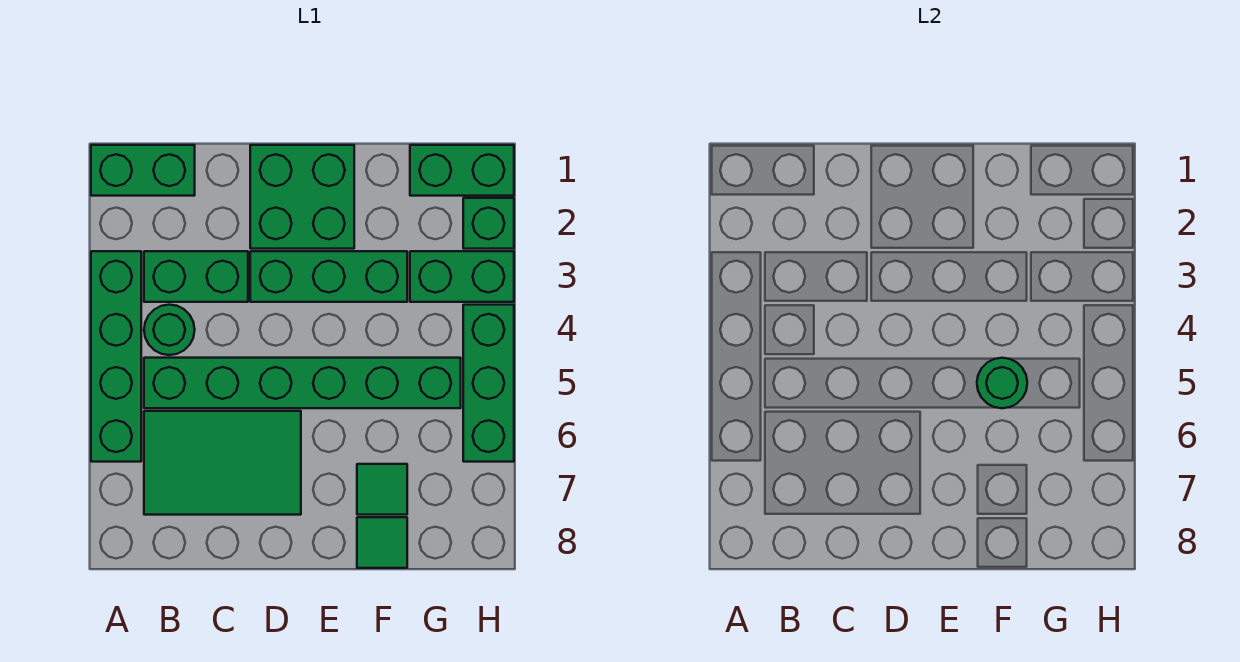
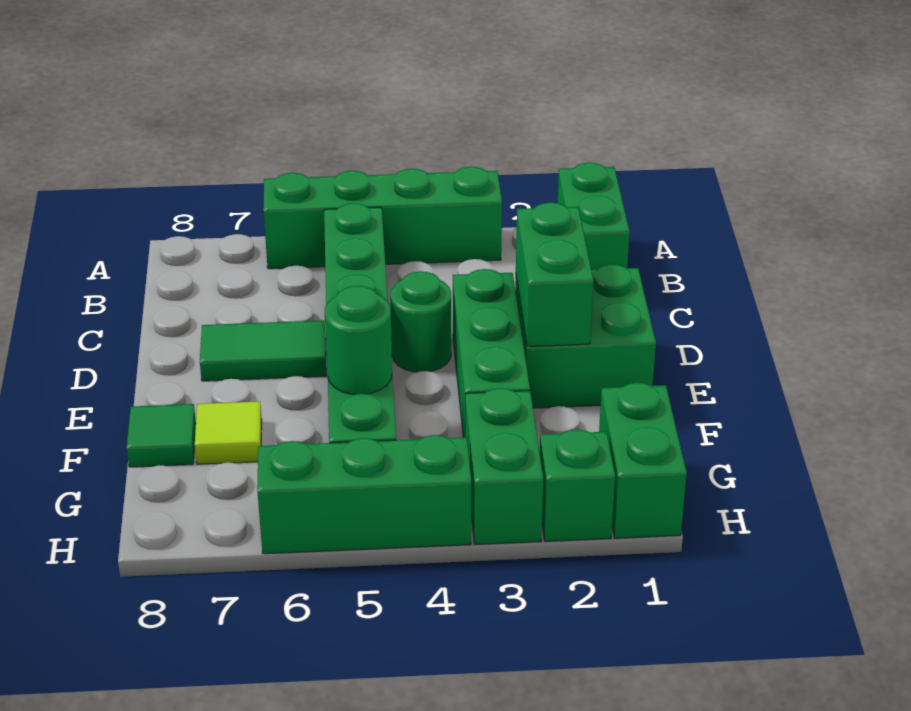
green brick B3:C3 level 1 -> green brick D2:E2 level 2
green round brick B4 level 1 -> green round brick D4 level 1
green tile B6:D7 level 1 -> green tile D6:D7 level 1
green tile F7 level 1 -> lime tile F7 level 1

